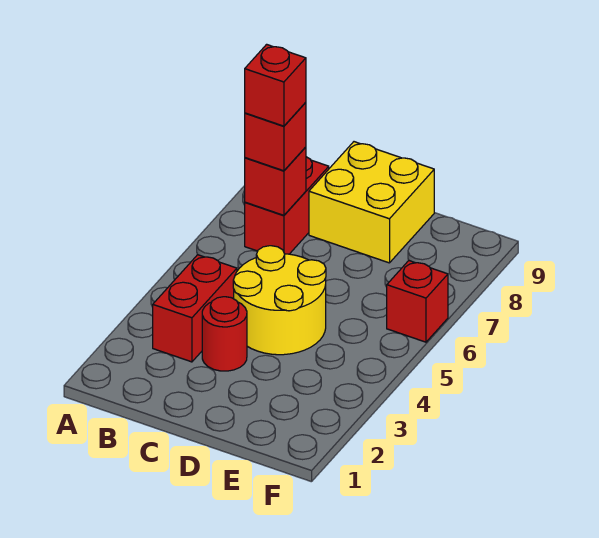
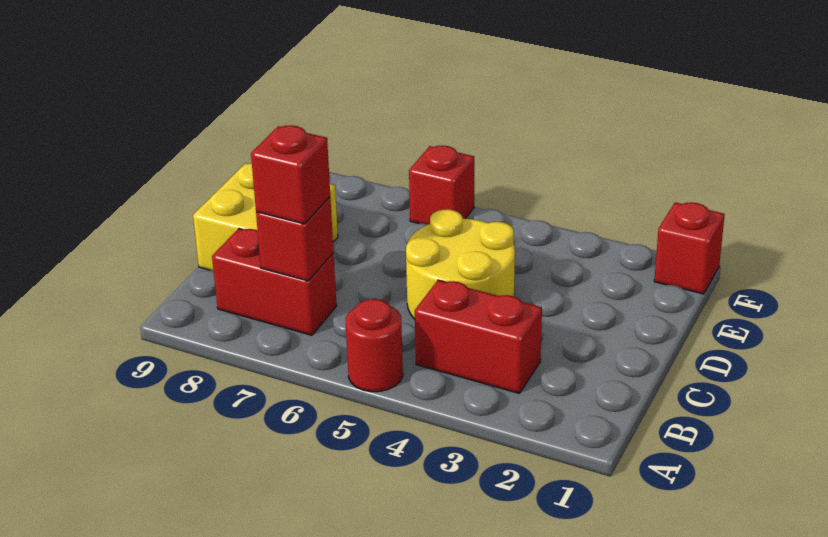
red brick B7 level 4 -> red brick F1 level 1
red round brick C3 level 1 -> red round brick A5 level 1

